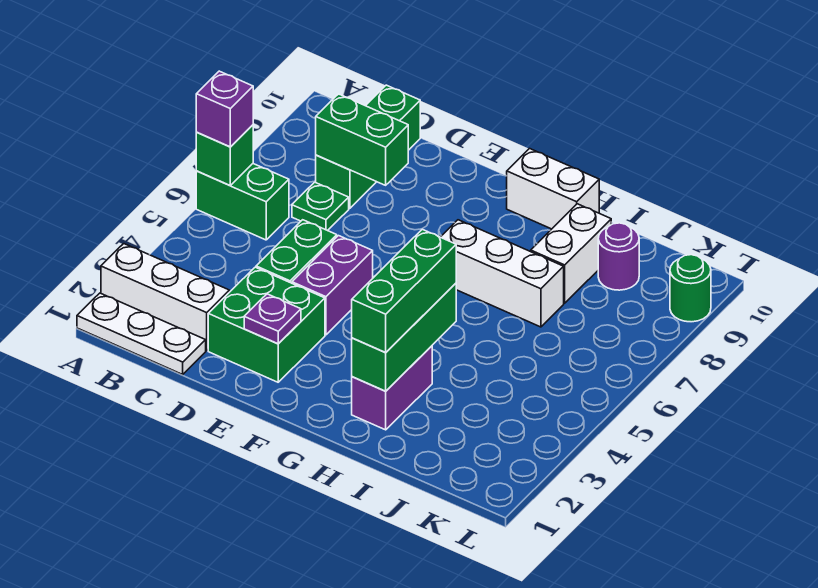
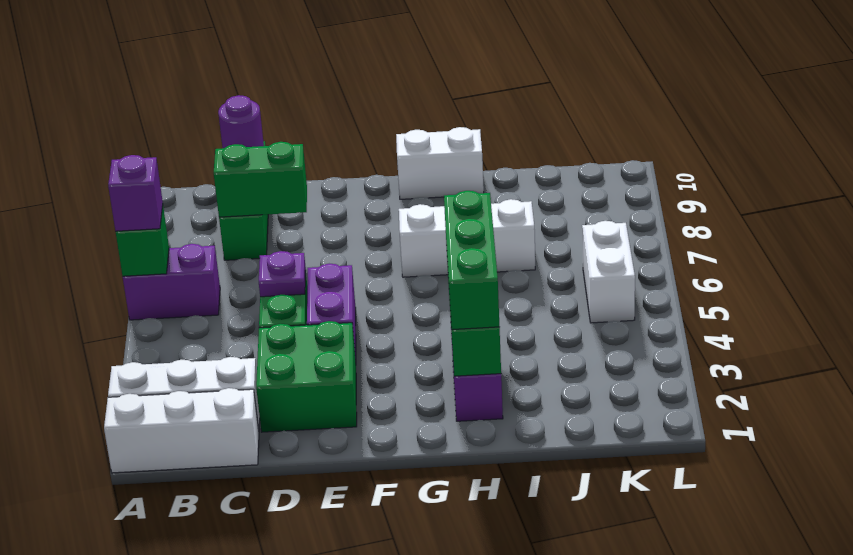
white plate A1:C1 level 1 -> white brick A1:C1 level 1
green brick A6:B6 level 1 -> purple brick A6:B6 level 1
green plate C7 level 1 -> none
purple plate E2 level 2 -> purple plate D5 level 2
white brick I8:I9 level 1 -> white brick K5:K6 level 1
purple round brick J9 level 1 -> purple round brick C10 level 2
green round brick L9 level 1 -> none

